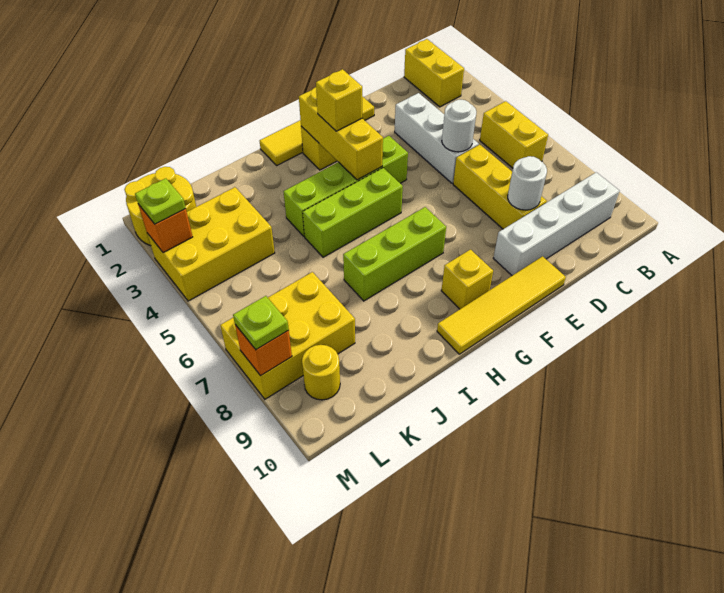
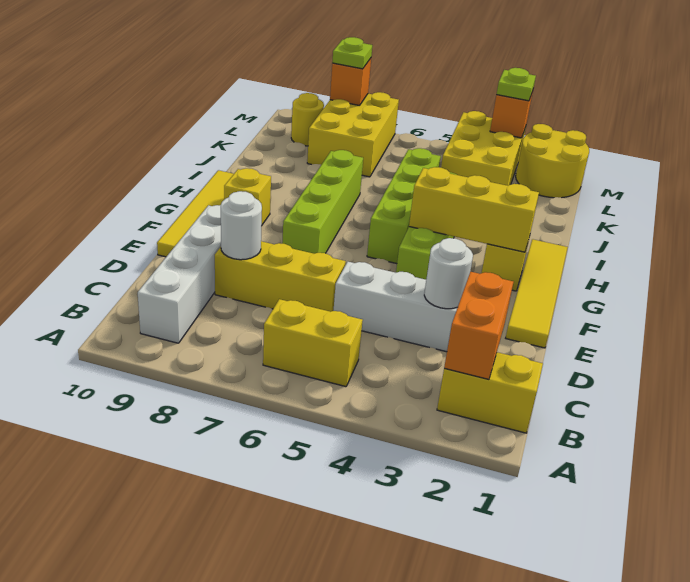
none -> orange brick B2:C2 level 2
white round brick D5 level 2 -> white round brick D3 level 2
yellow brick G3 level 3 -> none
lime brick G5:I5 level 1 -> lime brick G5:J5 level 1
lime brick G7:I7 level 1 -> lime brick F7:I7 level 1

